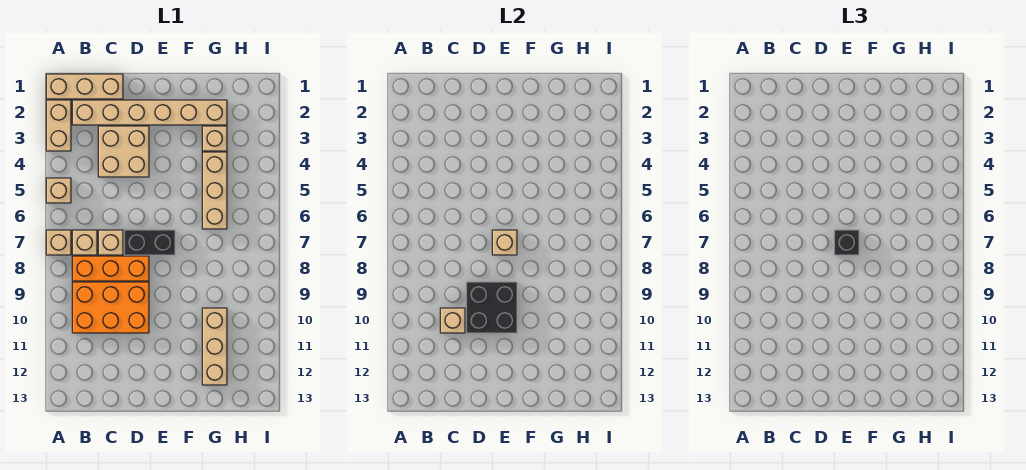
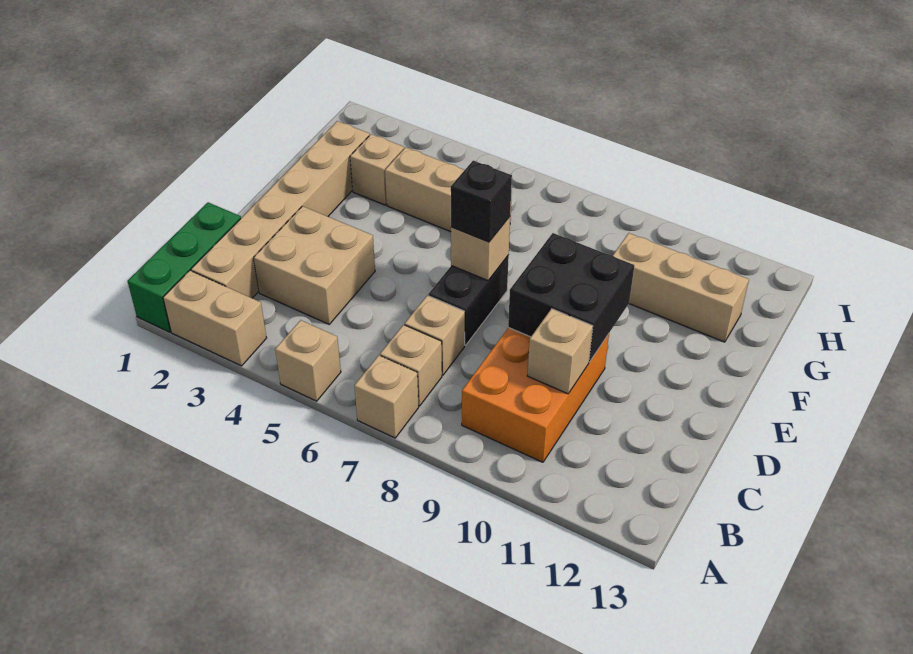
tan brick A1:C1 level 1 -> green brick A1:C1 level 1
orange brick B8:D8 level 1 -> none

